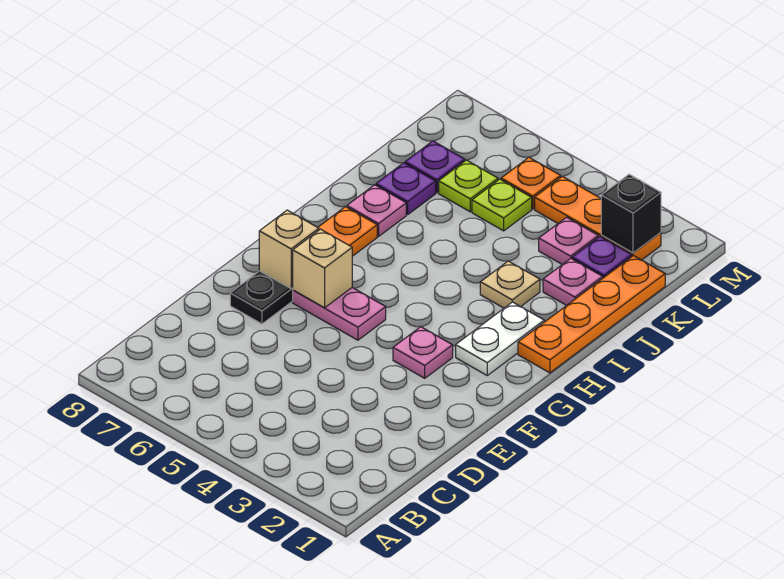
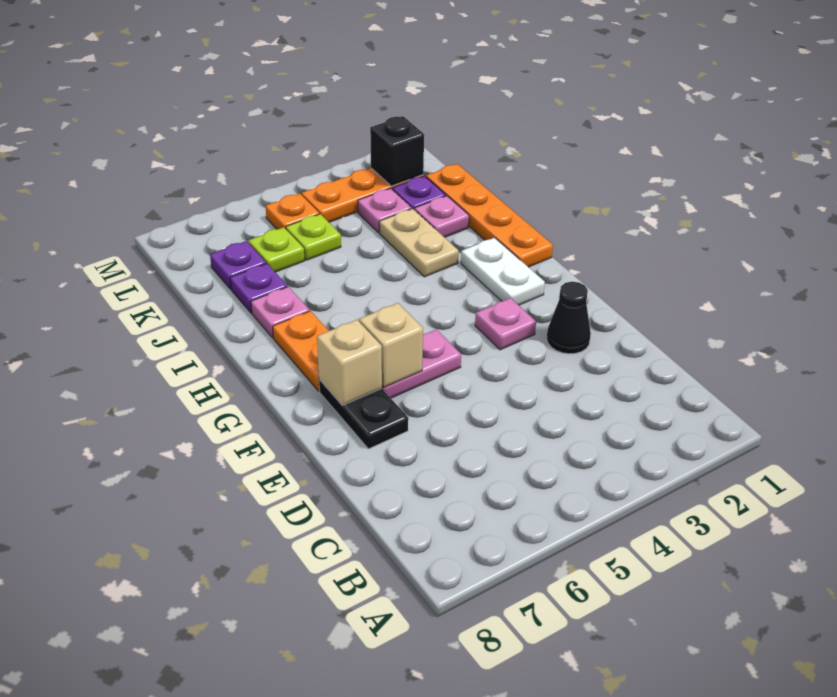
none -> black cone E2 level 1
tan plate I3 level 1 -> tan plate I3:J3 level 1

